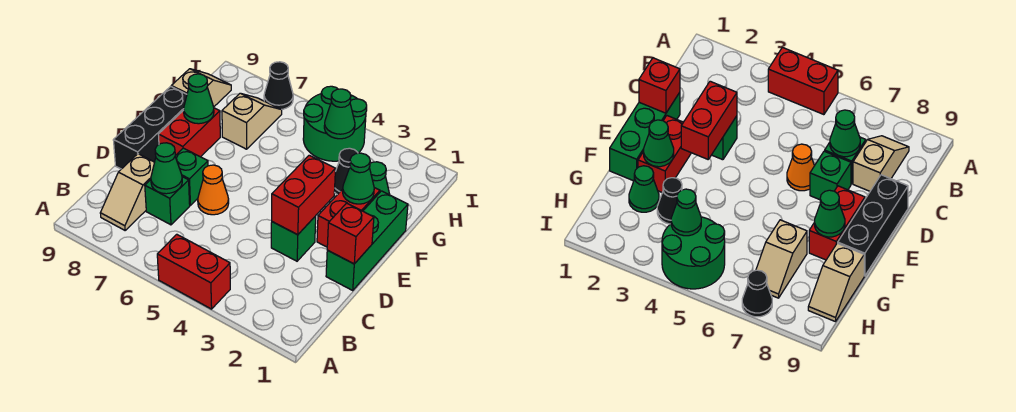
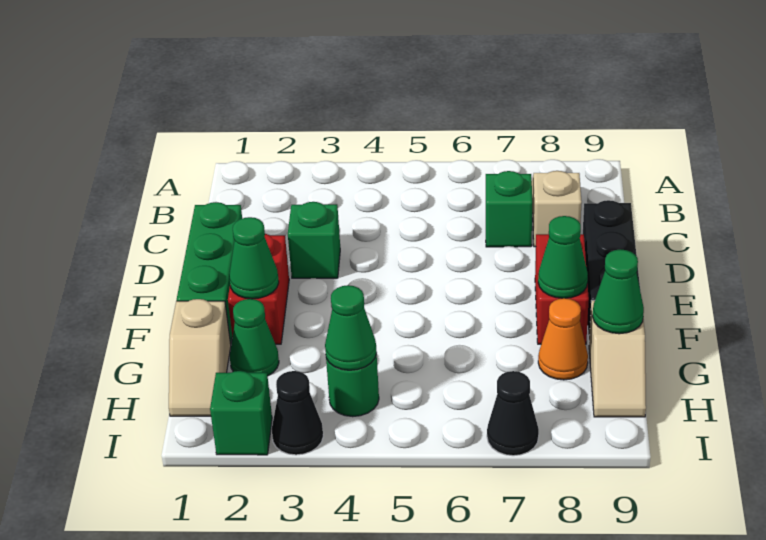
red brick A4:A5 level 1 -> none
green cone C7 level 2 -> green cone G9 level 2
red brick D1 level 2 -> none
red brick D3:E3 level 2 -> none
orange cone D6 level 1 -> orange cone G8 level 1
green brick D7 level 1 -> green brick I2 level 1
black cone G3 level 1 -> black cone I3 level 1
tan slope G7:H7 level 1 top G -> tan slope G1:H1 level 1 top G
green round brick H4:I5 level 1 -> green round brick H4 level 1

